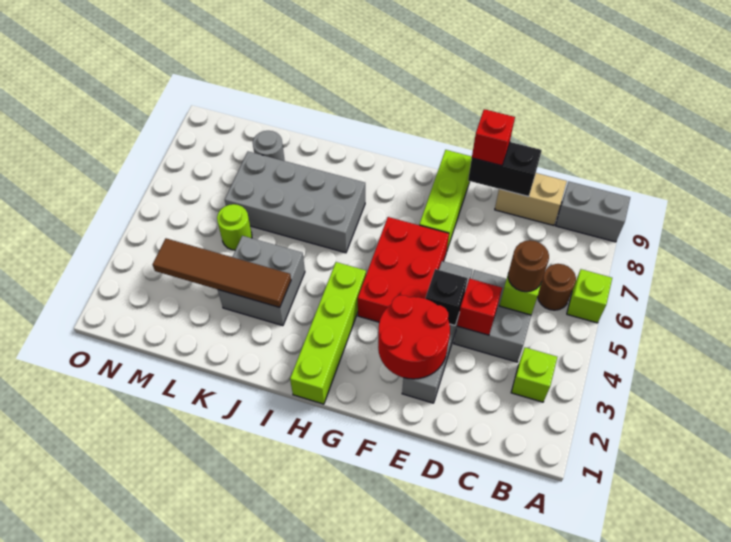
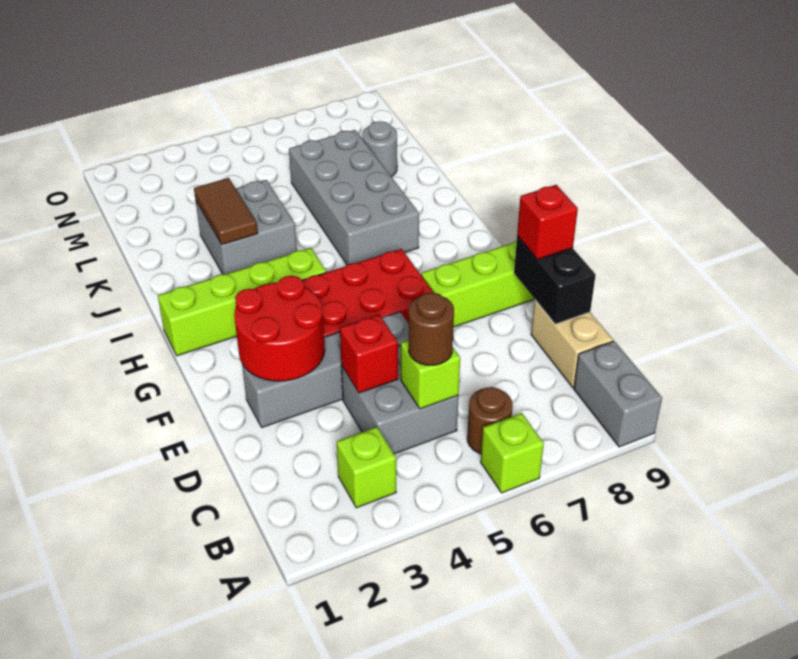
black brick E4 level 2 -> none
brown tile J3:M3 level 2 -> brown tile J3:K3 level 2
lime round brick L5 level 1 -> none

